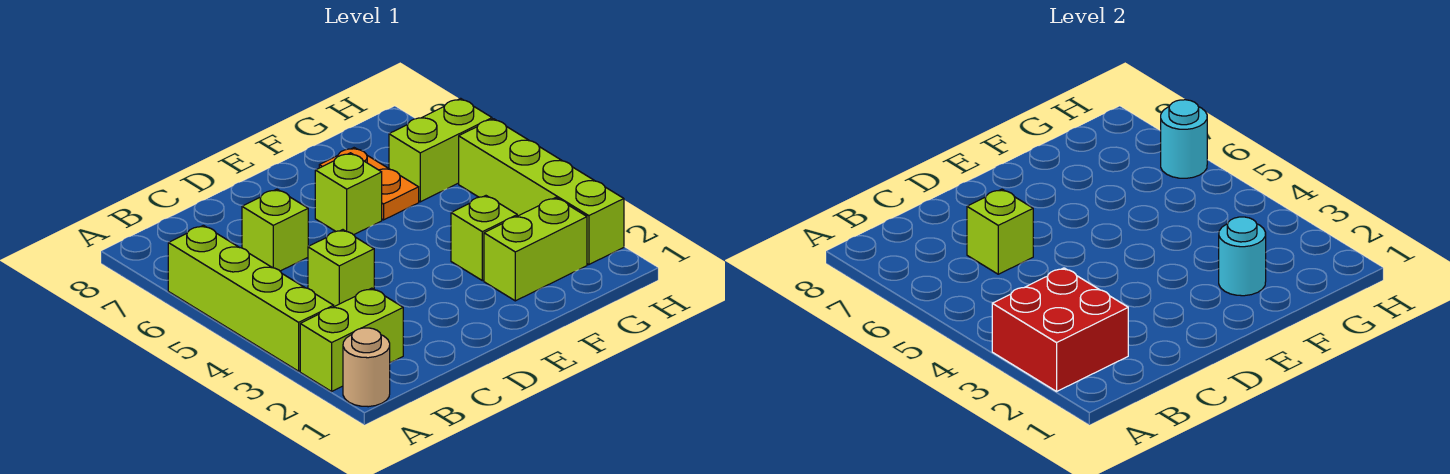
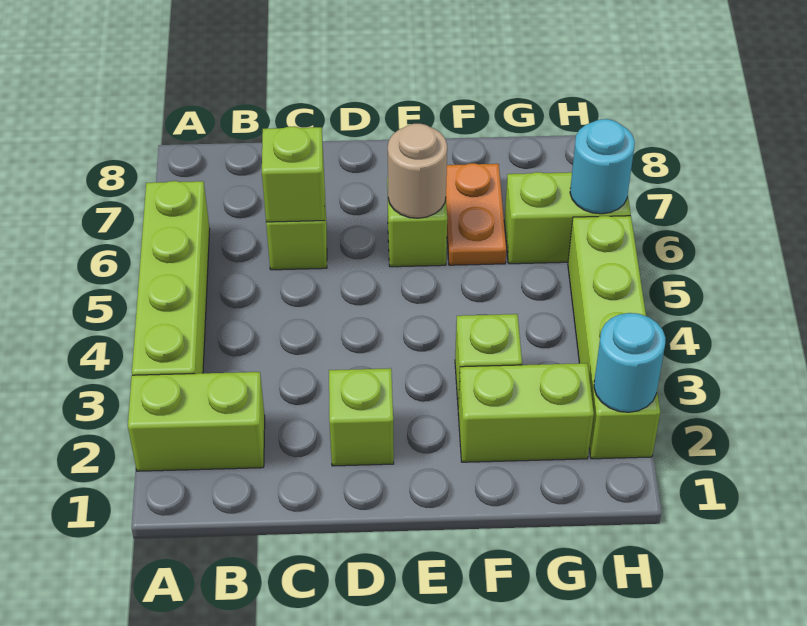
tan round brick A1 level 1 -> tan round brick E6 level 2
red brick A2:B3 level 2 -> none
lime brick C4 level 1 -> lime brick D2 level 1
cyan round brick F2 level 2 -> cyan round brick H2 level 2

